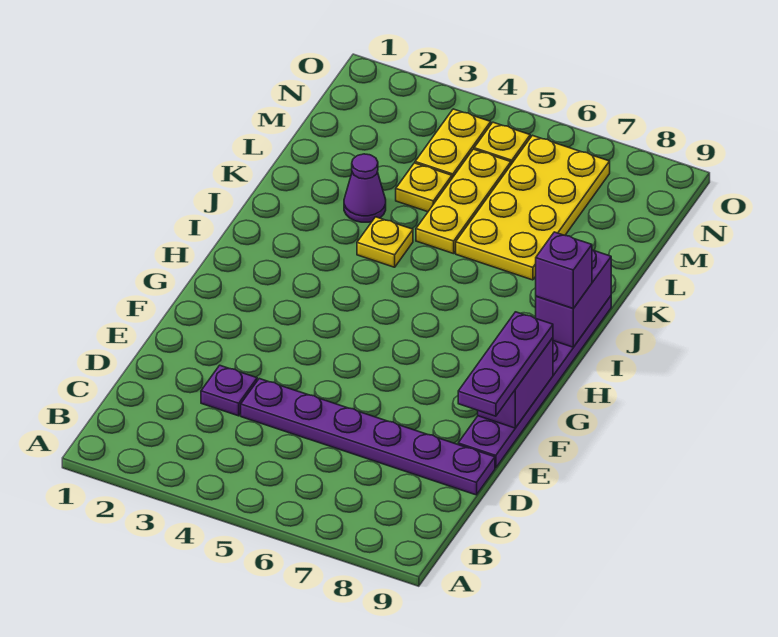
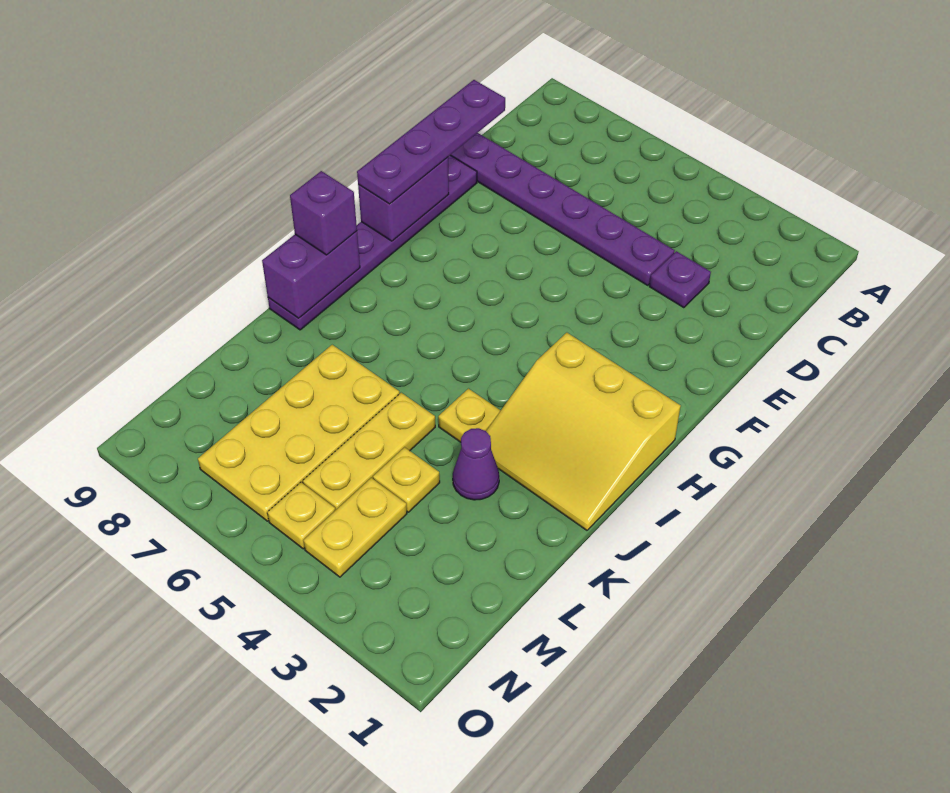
purple plate E9:G9 level 3 -> purple plate D9:G9 level 3
none -> yellow slope H1:J3 level 1 top H

